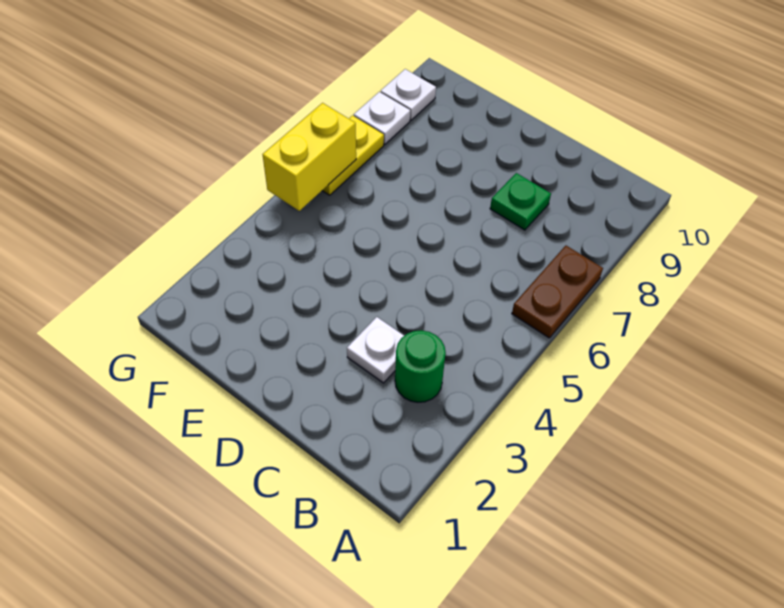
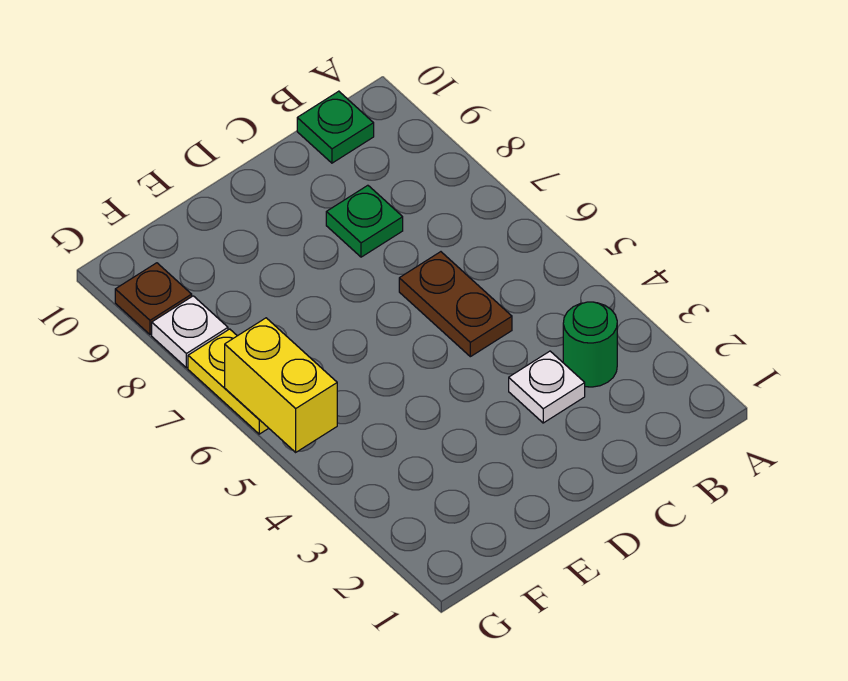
brown plate A6:A7 level 1 -> brown plate C5:C6 level 1
none -> green plate B10 level 1
white plate G9 level 1 -> brown plate G9 level 1

